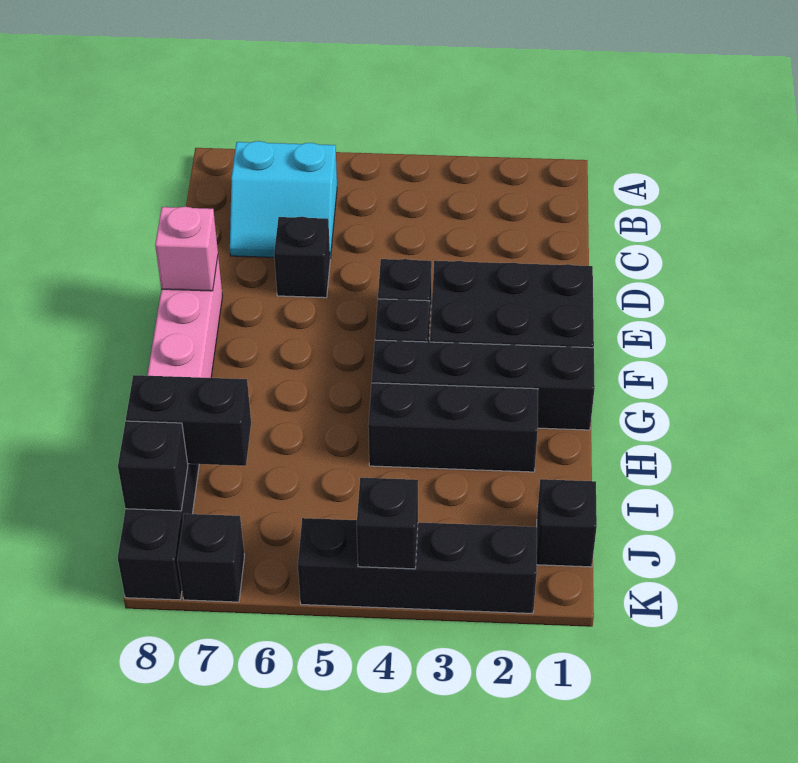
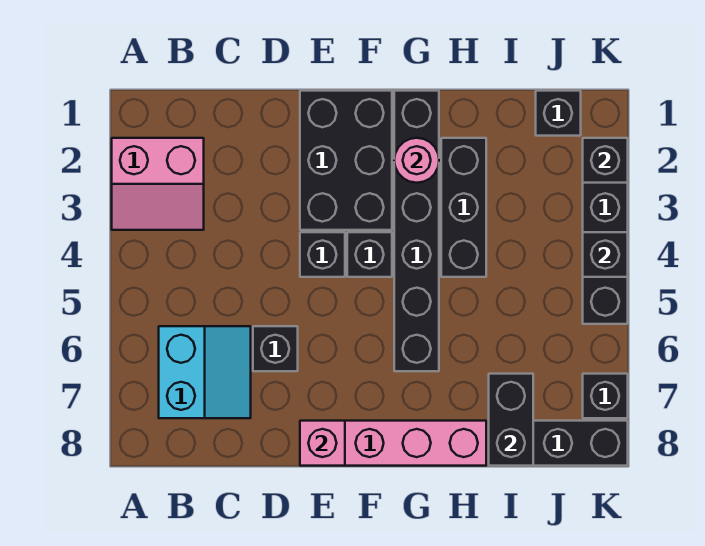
none -> pink slope A2:B3 level 1 top 2
black brick G1:G4 level 1 -> black brick G1:G6 level 1
none -> pink round brick G2 level 2
black brick J8 level 2 -> black brick K2 level 2

